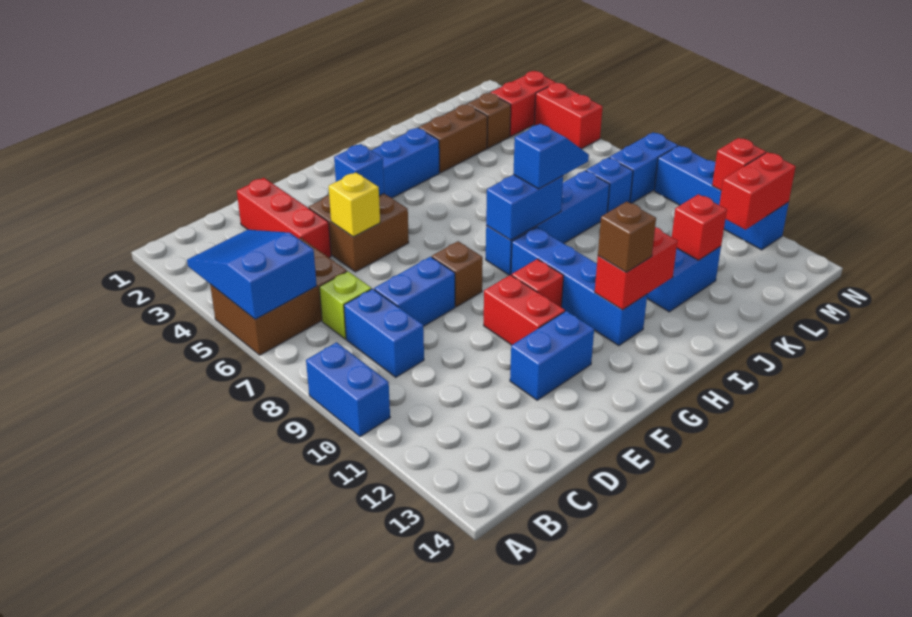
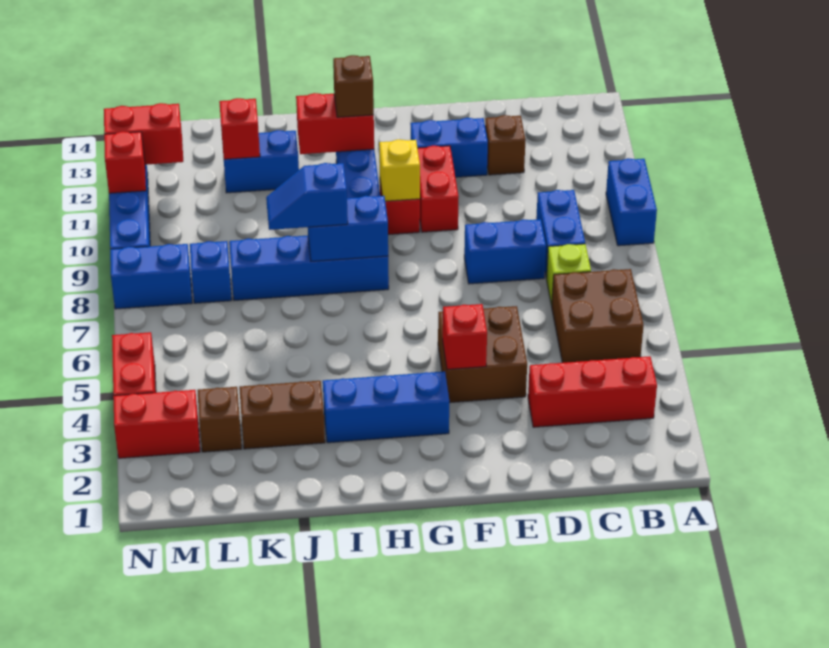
blue slope A4:B6 level 2 top 6 -> none
brown brick A5:C6 level 1 -> brown brick B5:C6 level 1
red brick D2:D4 level 1 -> red brick B3:D3 level 1
yellow brick E5 level 2 -> yellow brick G10 level 2
blue brick F4 level 2 -> red brick F4 level 2
brown brick F8 level 1 -> brown brick D12 level 1

